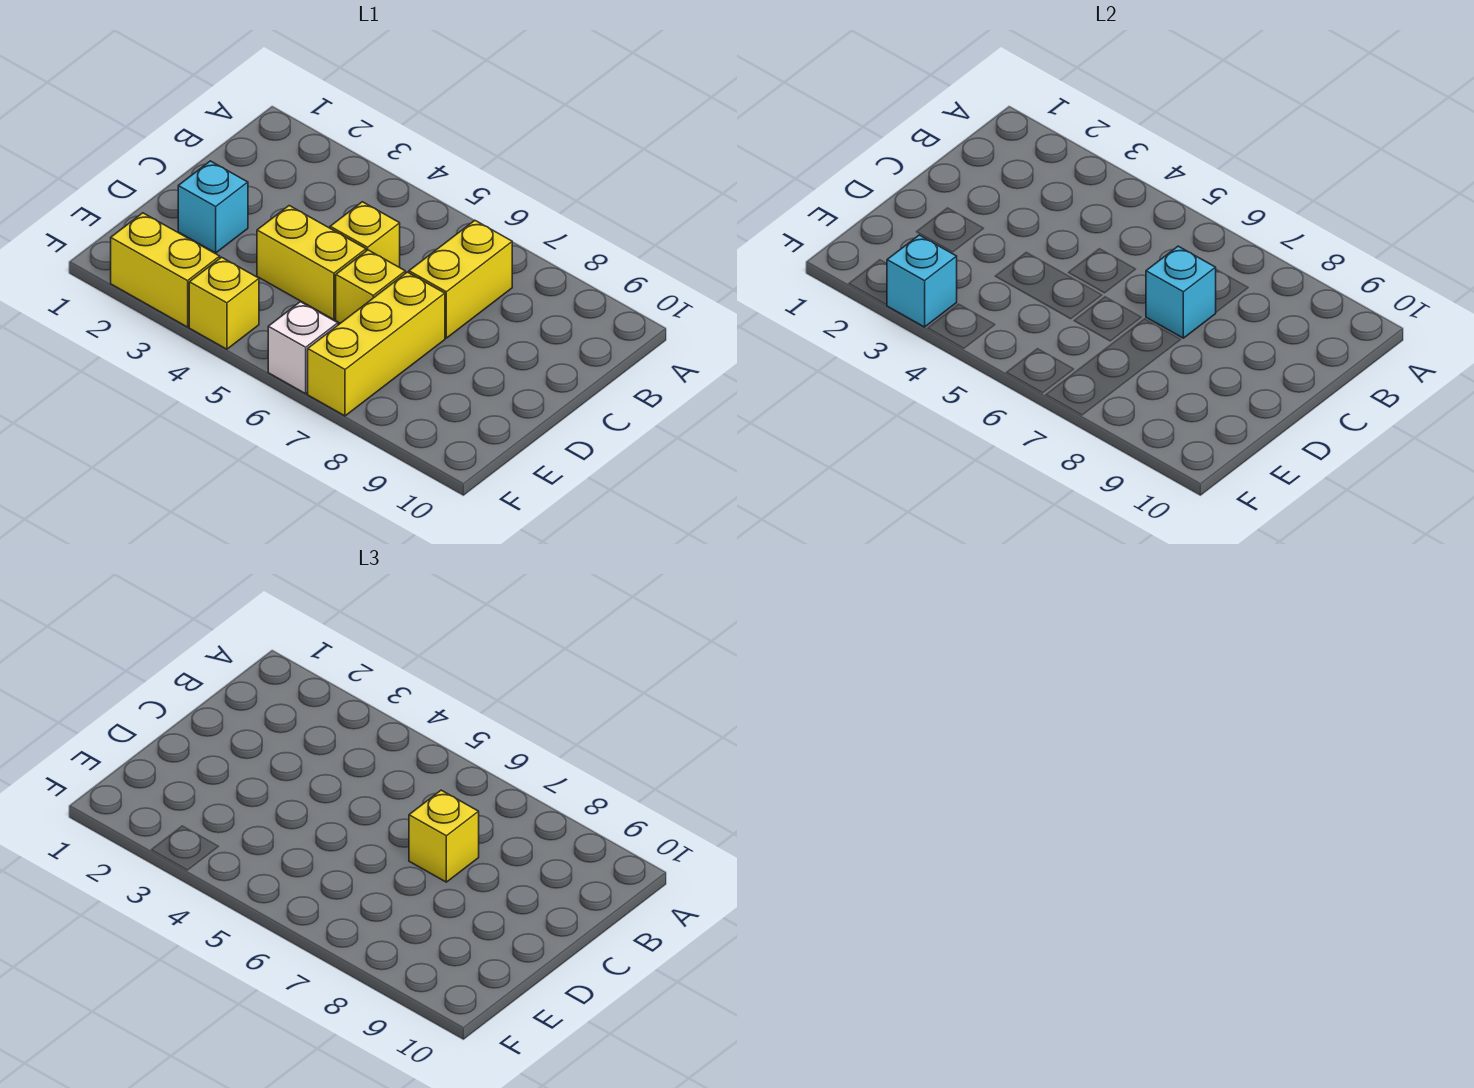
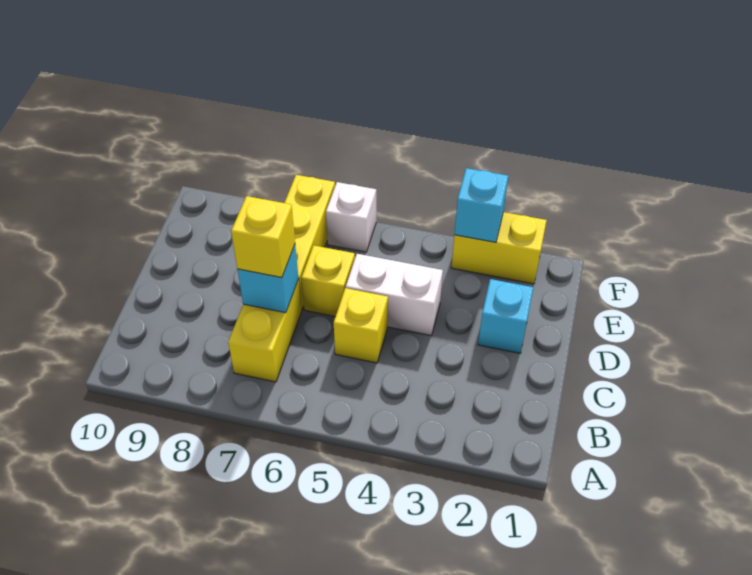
yellow brick D4:D5 level 1 -> white brick D4:D5 level 1
yellow brick F4 level 1 -> none

